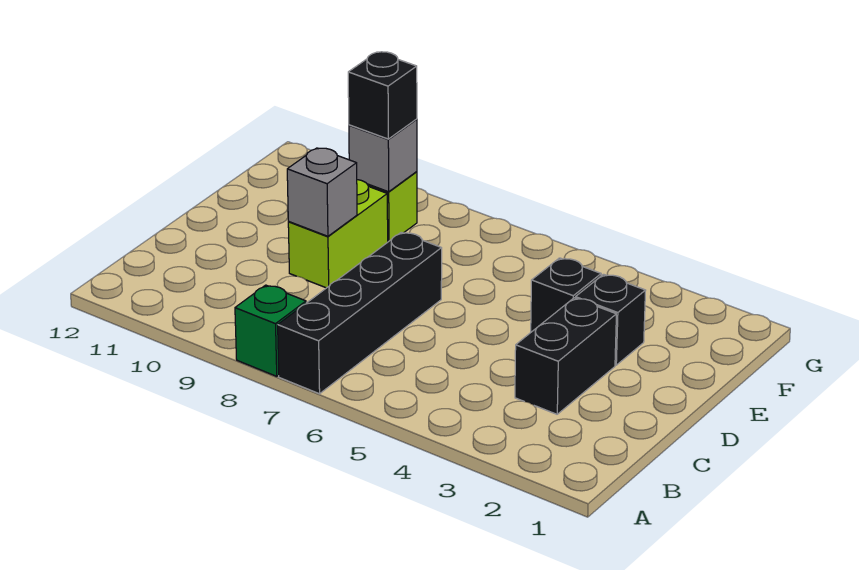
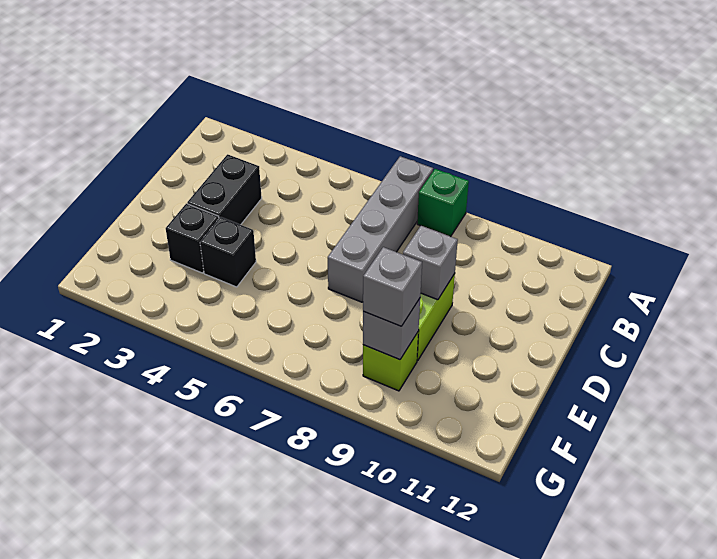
black brick A7:D7 level 1 -> grey brick A7:D7 level 1
black brick F9 level 3 -> grey brick F9 level 3

